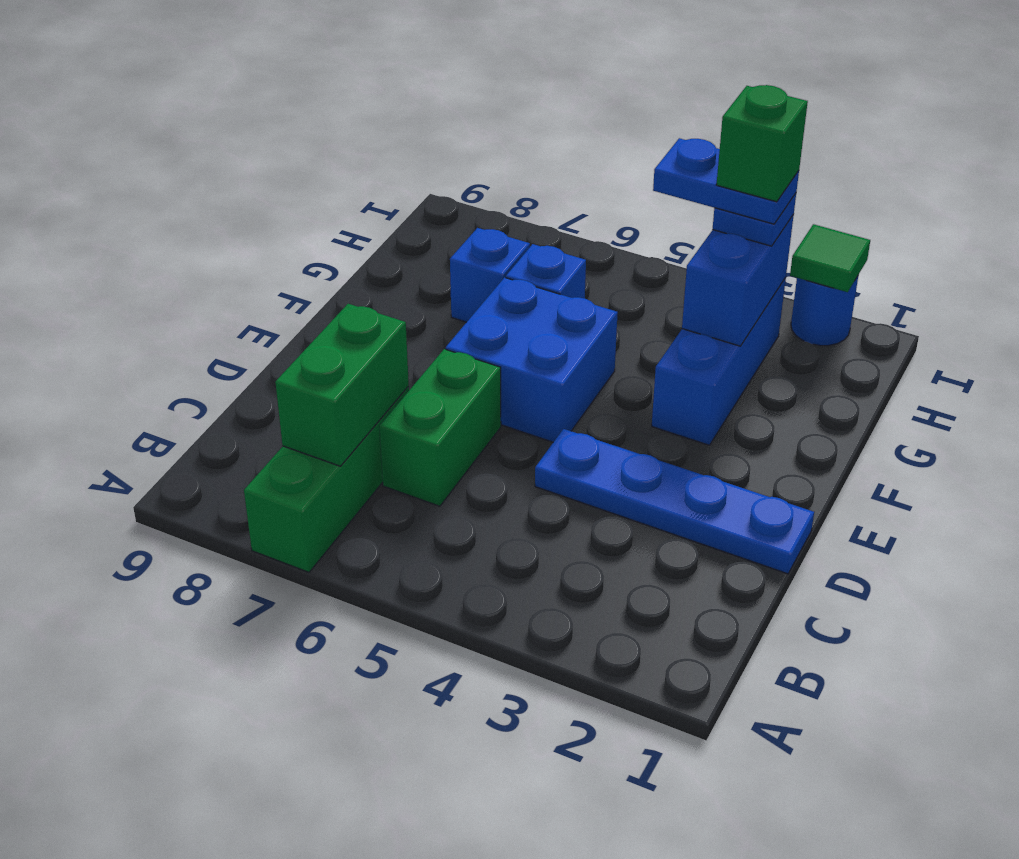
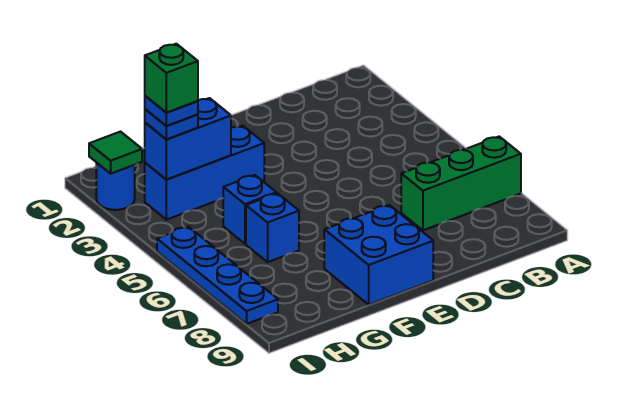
green brick B7:C7 level 2 -> none
green brick C6:D6 level 1 -> none
blue plate D1:D4 level 1 -> blue plate I5:I8 level 1
blue brick E5:F6 level 1 -> blue brick E8:F9 level 1
blue brick G7 level 1 -> blue brick G5 level 1
blue plate H3:H4 level 4 -> blue plate H3 level 4

